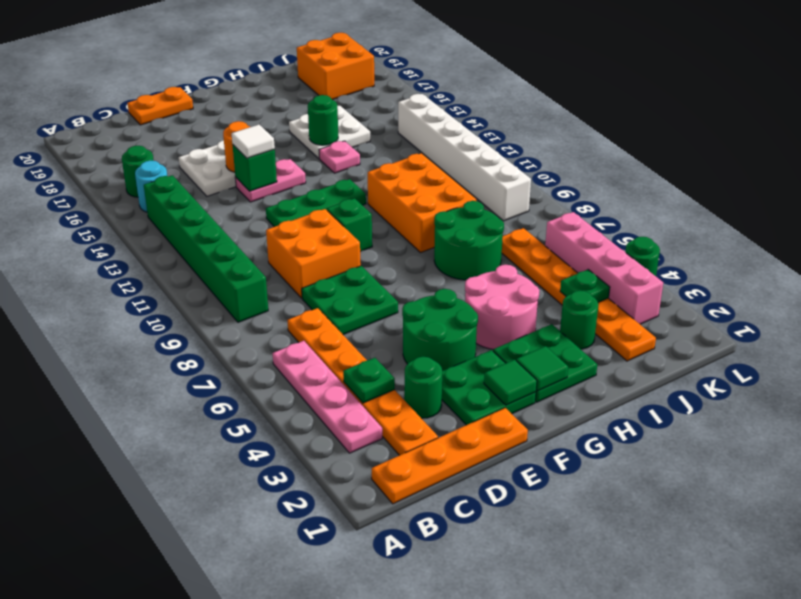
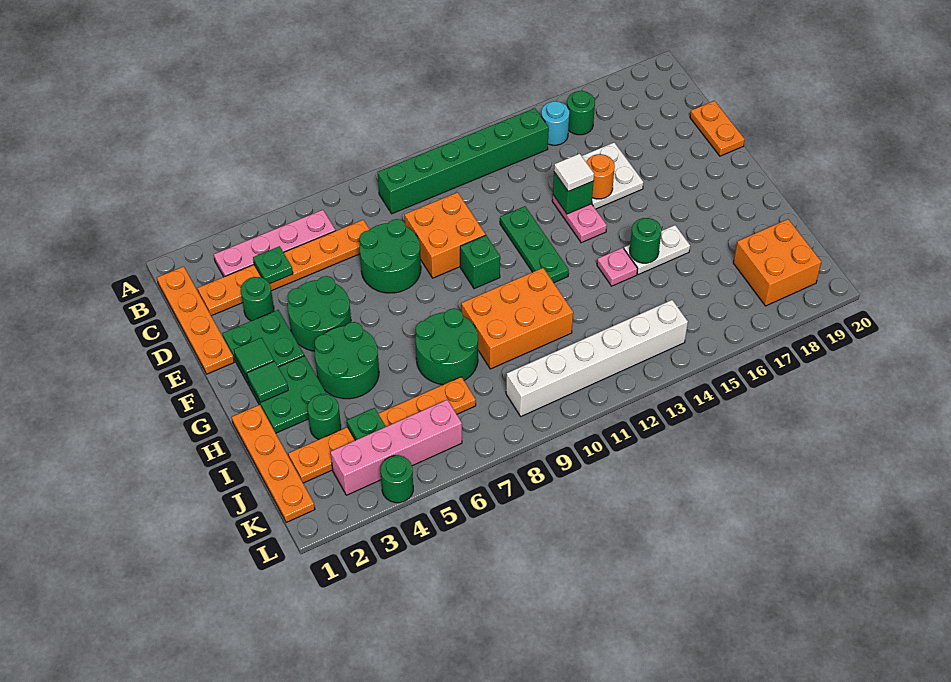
green plate D7:E8 level 1 -> green round brick D7:E8 level 1
pink round brick G4:H5 level 1 -> green round brick G4:H5 level 1
none -> orange plate H1:K1 level 1
white plate H15:I16 level 1 -> white plate H15:H16 level 1

